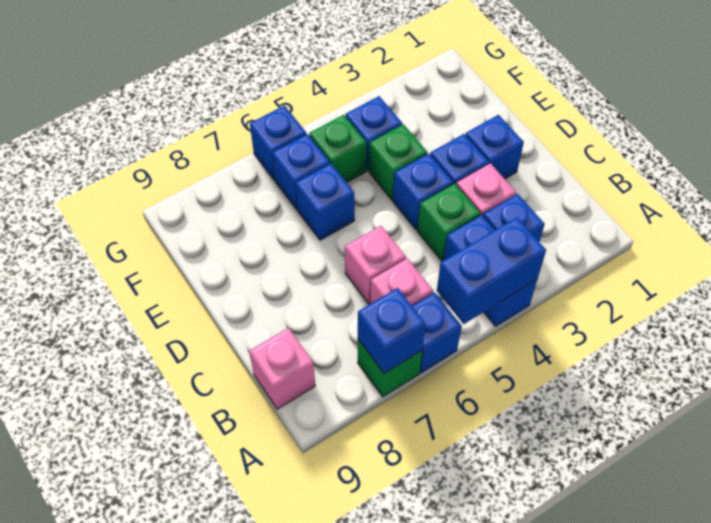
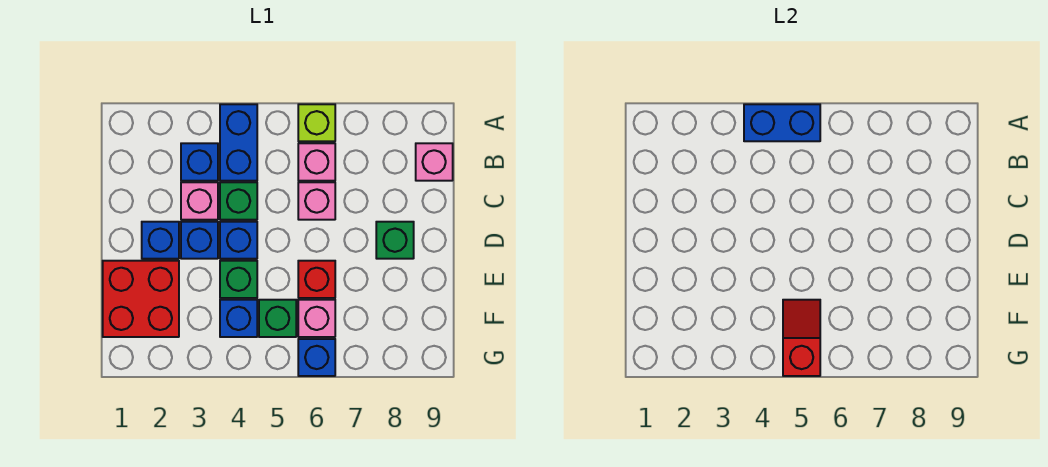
blue brick A6 level 1 -> lime brick A6 level 1
green brick A7 level 1 -> green brick D8 level 1
blue brick A7 level 2 -> none
none -> red brick E1:F2 level 1
blue brick E6 level 1 -> red brick E6 level 1
none -> red slope F5:G5 level 2 top G
blue brick F6 level 1 -> pink brick F6 level 1

